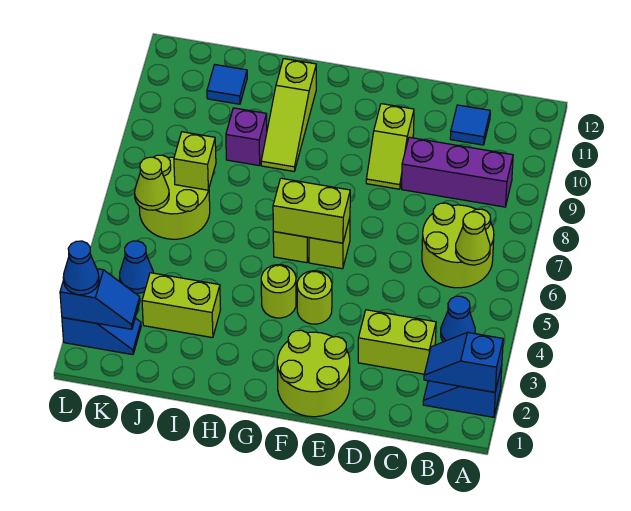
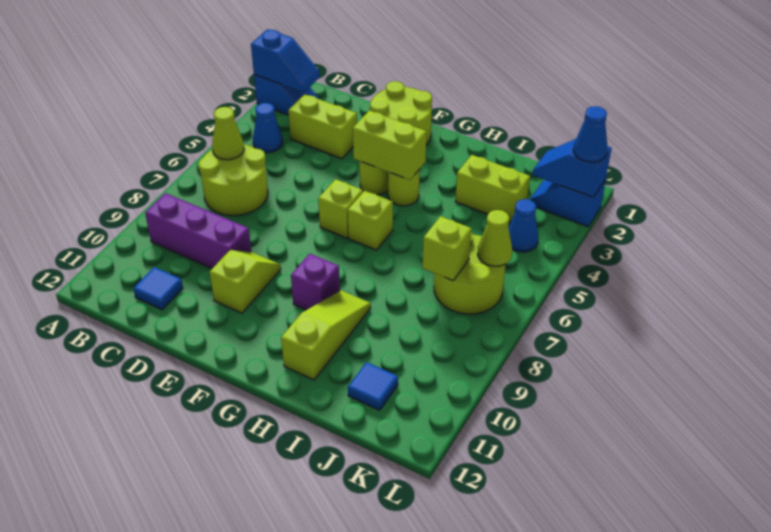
lime brick F6:G6 level 2 -> lime brick F4:G4 level 2
purple brick I9 level 1 -> purple brick G9 level 1

